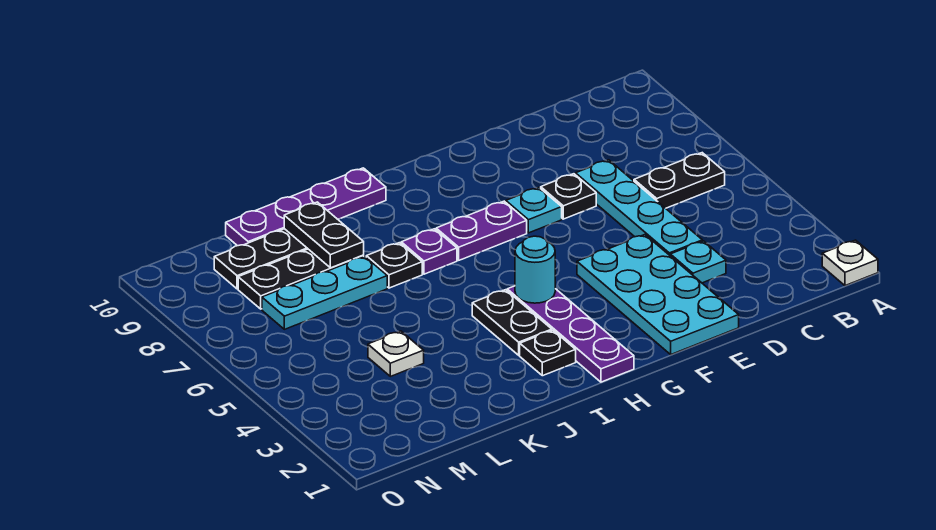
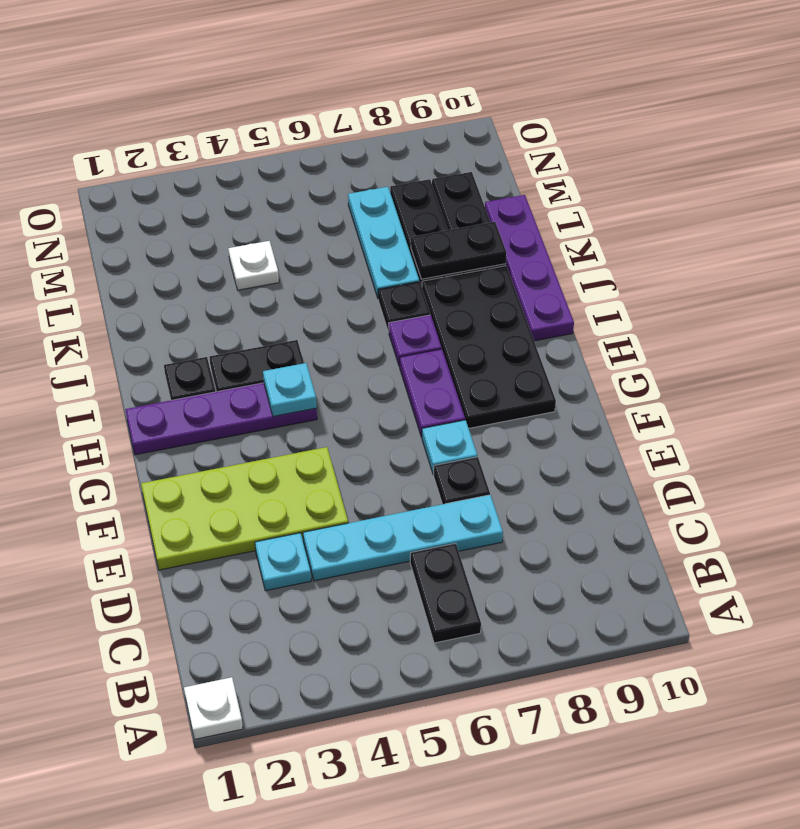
cyan plate E1:F4 level 1 -> lime plate E1:F4 level 1
none -> black plate G8:J9 level 1
cyan round brick H4 level 2 -> cyan plate H4 level 2

